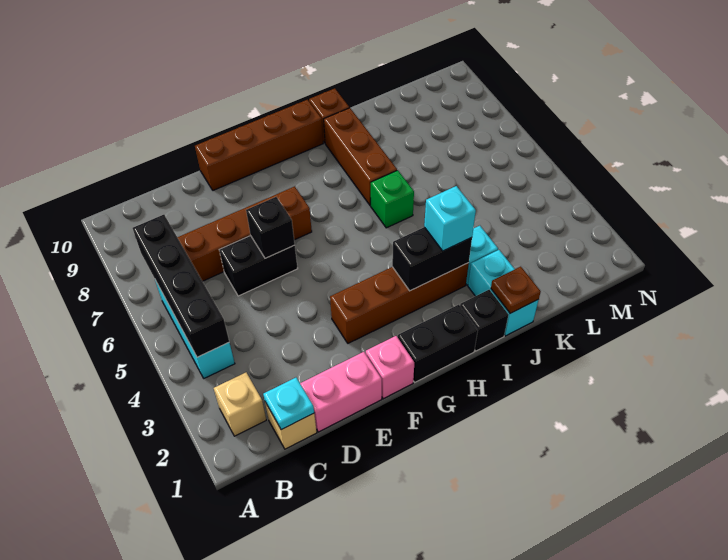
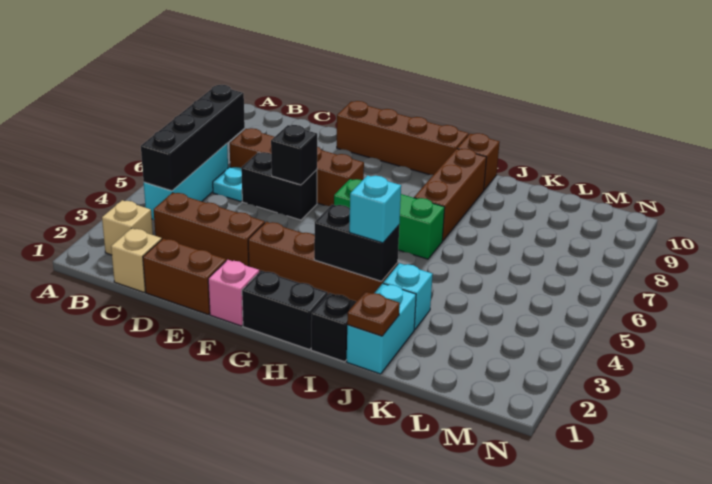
cyan plate C1 level 2 -> cyan plate C6 level 1
none -> brown brick C3:E3 level 1
pink brick D1:E1 level 1 -> brown brick D1:E1 level 1
green brick I6 level 1 -> green brick G6:I6 level 1

